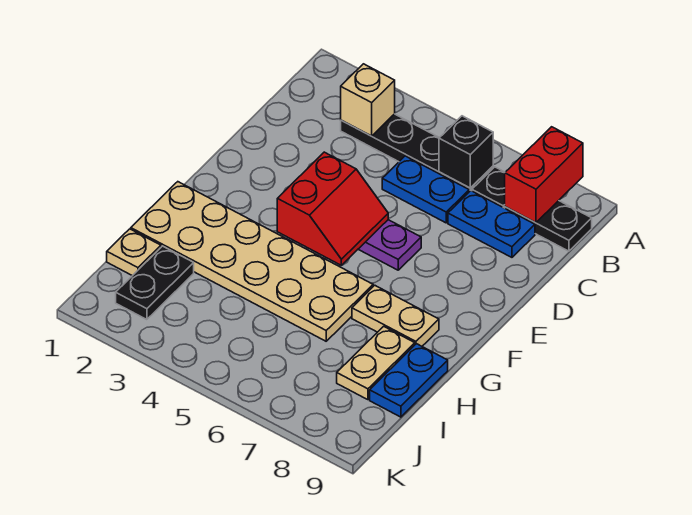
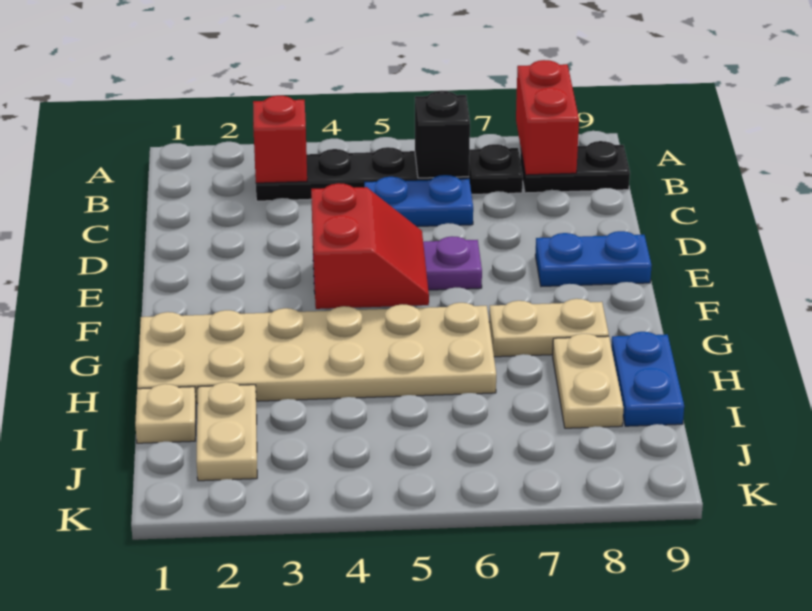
tan brick B3 level 2 -> red brick B3 level 2
blue plate C7:C8 level 1 -> blue plate E8:E9 level 1
black plate I2:J2 level 1 -> tan plate I2:J2 level 1

